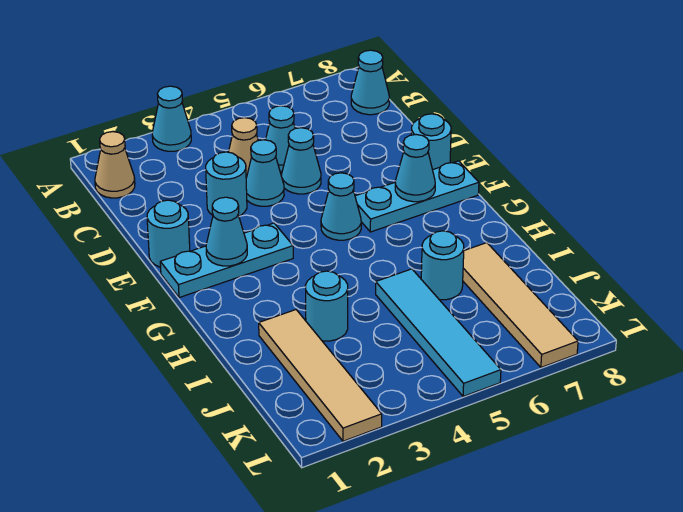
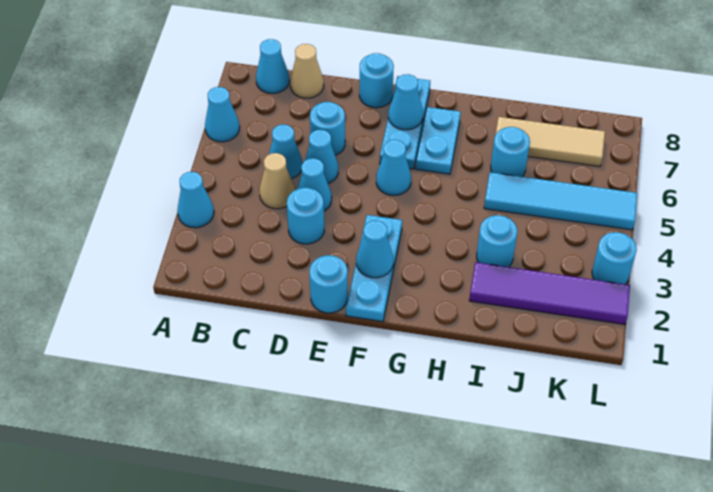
none -> cyan cone A6 level 1
tan cone B1 level 1 -> tan cone C8 level 1
none -> cyan round brick D6 level 1
none -> cyan plate G6:G7 level 1
tan tile I2:L2 level 1 -> purple tile I2:L2 level 1
tan tile I7:L7 level 1 -> tan tile I7:K7 level 1
none -> cyan round brick L3 level 1

